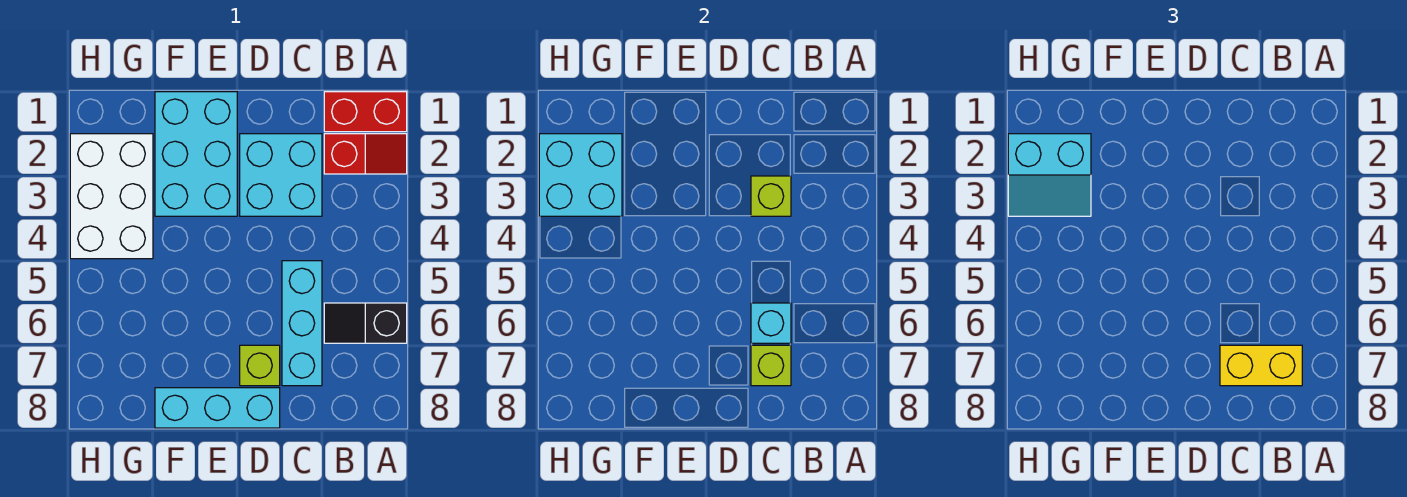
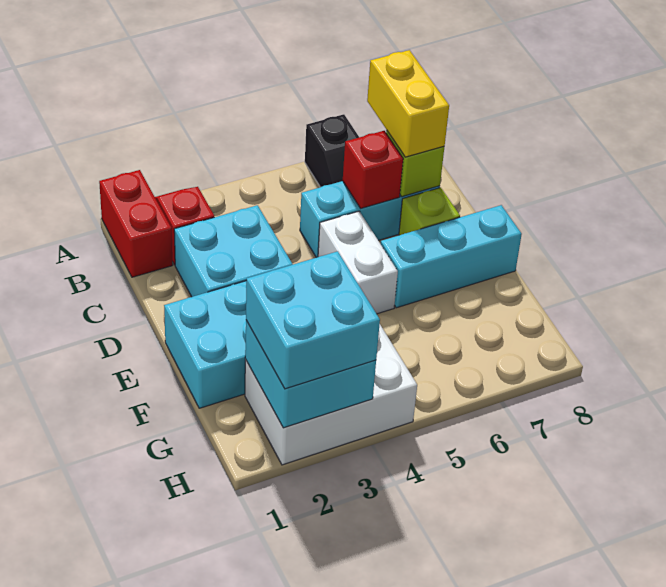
lime brick C3 level 2 -> none
cyan brick C6 level 2 -> red brick C6 level 2
none -> white brick D5:E5 level 1
cyan brick D8:F8 level 1 -> cyan brick E6:E8 level 1
cyan slope G2:H3 level 3 top 2 -> cyan brick G2:H3 level 3

